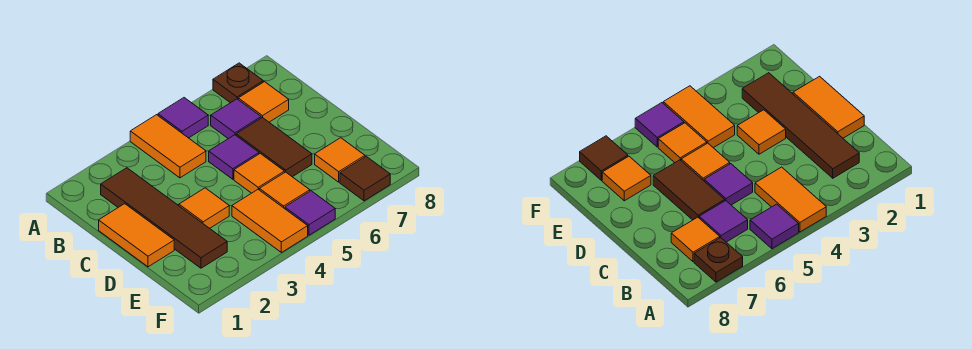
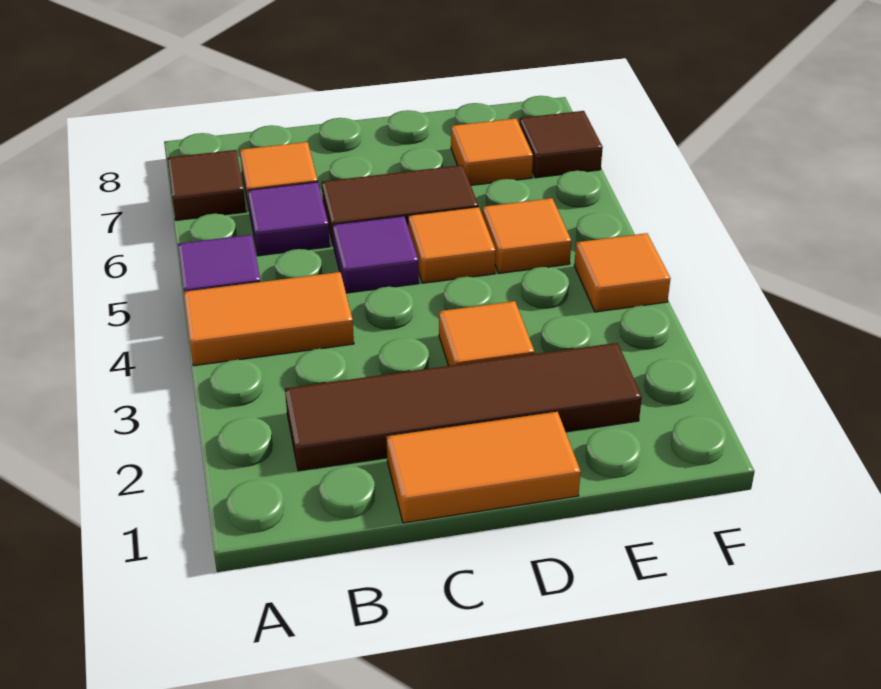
brown plate A7 level 1 -> brown tile A7 level 1
orange tile E4:F4 level 1 -> orange tile F4 level 1
purple tile F5 level 1 -> none

